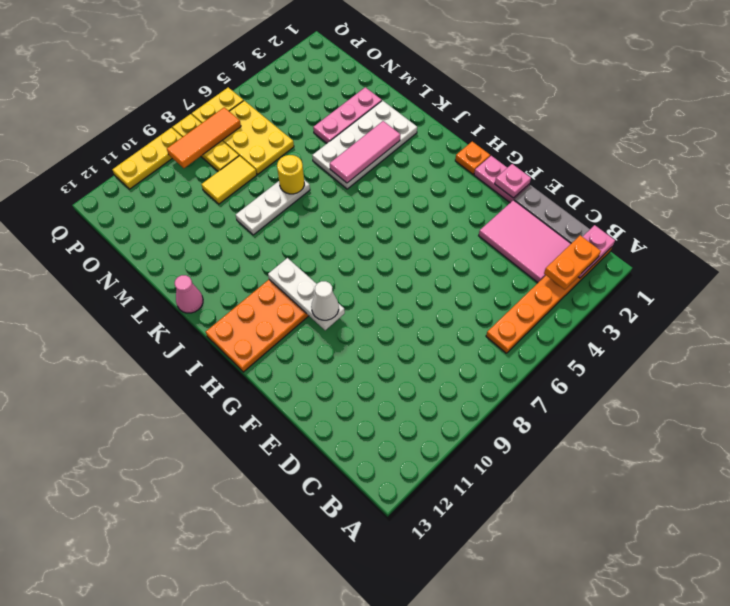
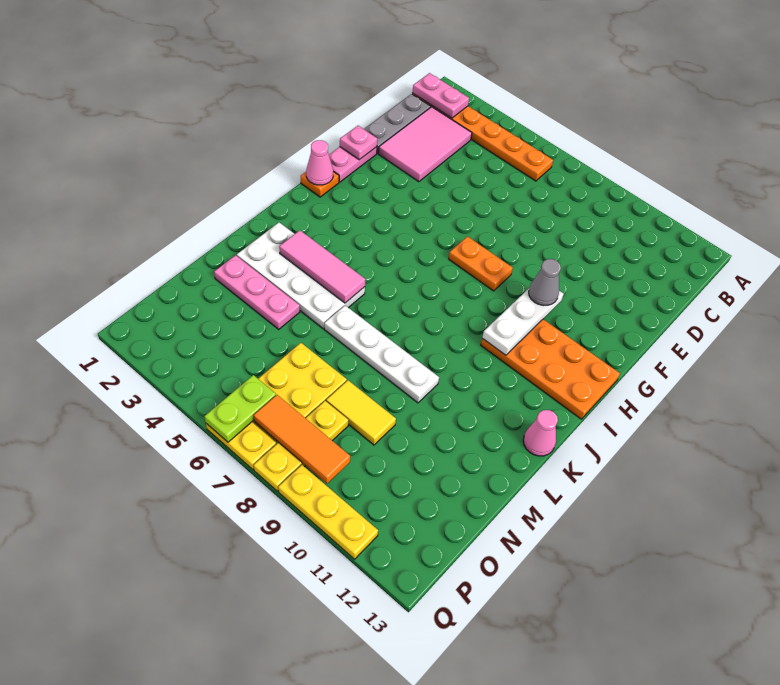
orange plate B2:B3 level 3 -> orange plate G7:G8 level 1
white cone G10 level 3 -> grey cone G10 level 3
none -> pink cone H1 level 2
white plate L7:L9 level 1 -> white plate L6:L9 level 1
yellow round brick L7 level 2 -> none
none -> lime plate P6:Q6 level 2

